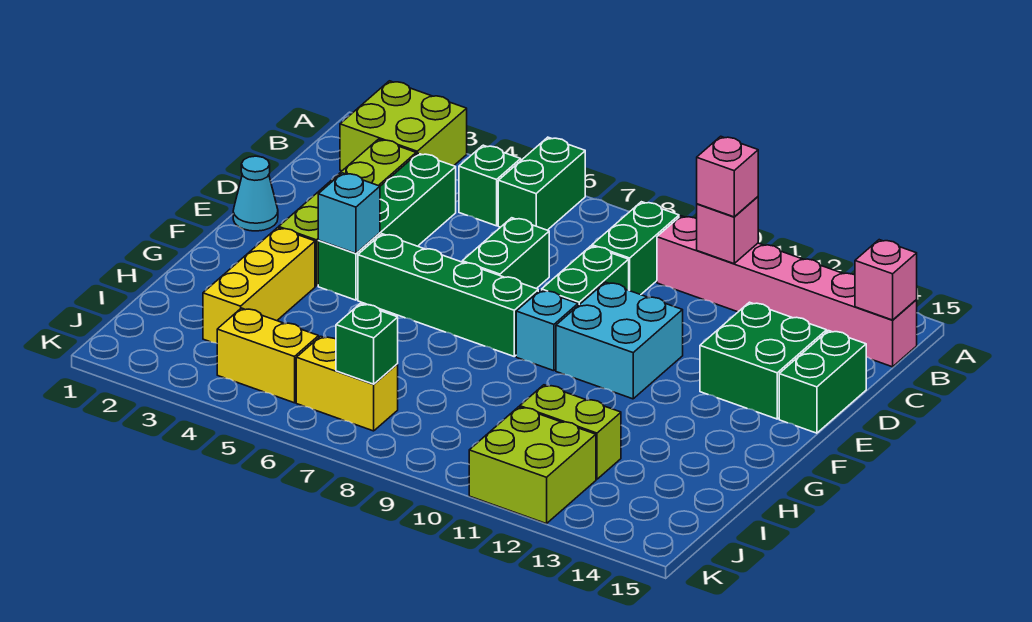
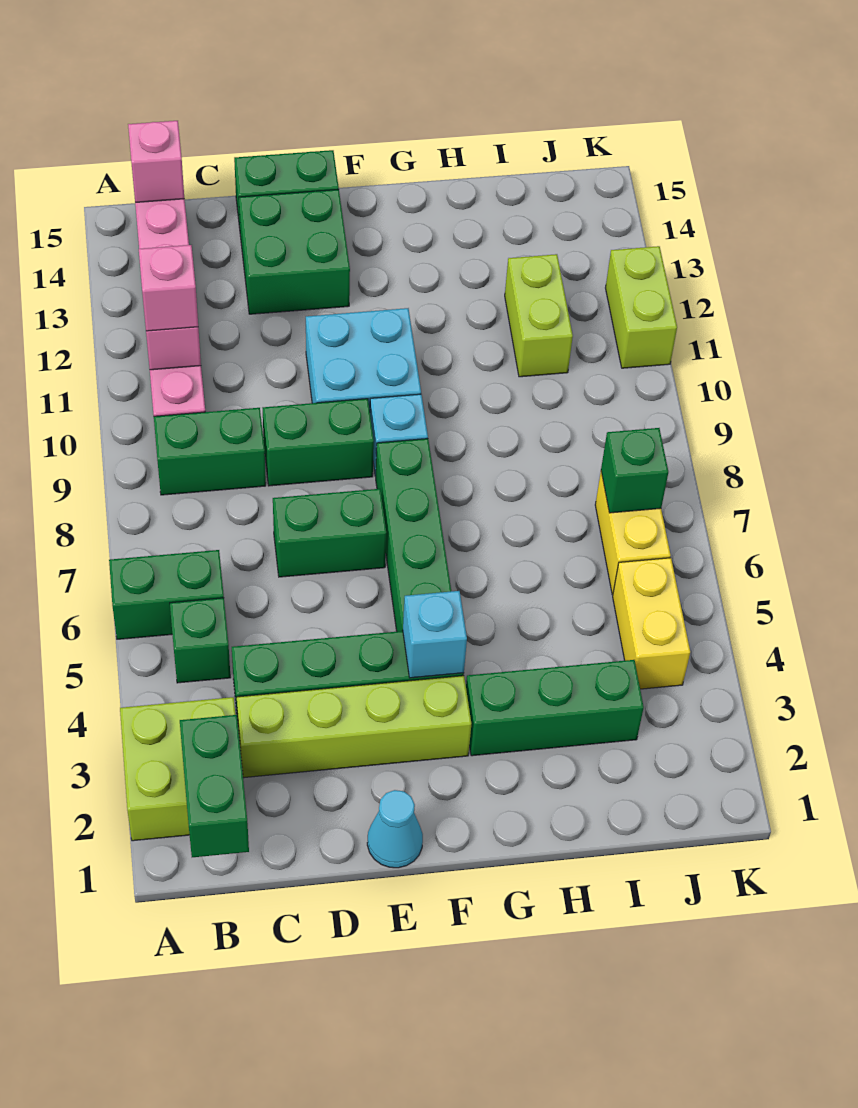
none -> green brick B1:B2 level 2
yellow brick G3:I3 level 1 -> green brick G3:I3 level 1
lime brick J11:K12 level 1 -> lime brick K11:K12 level 1

